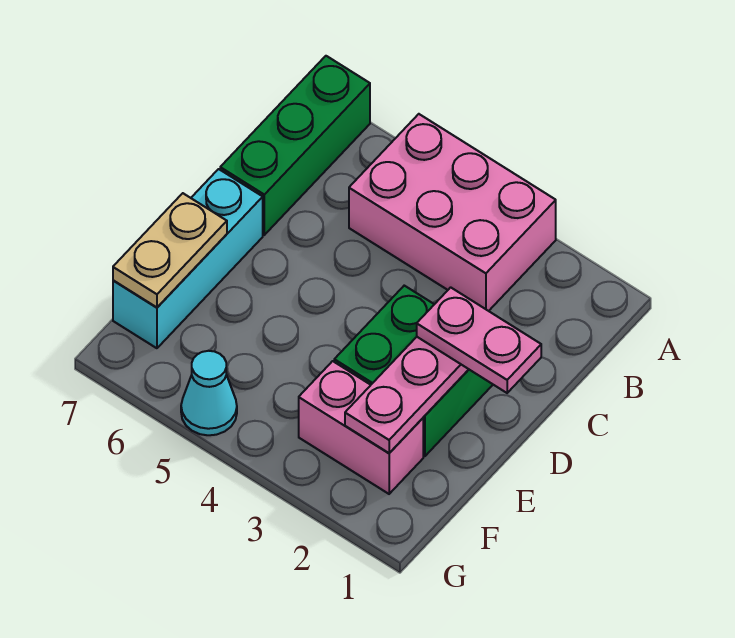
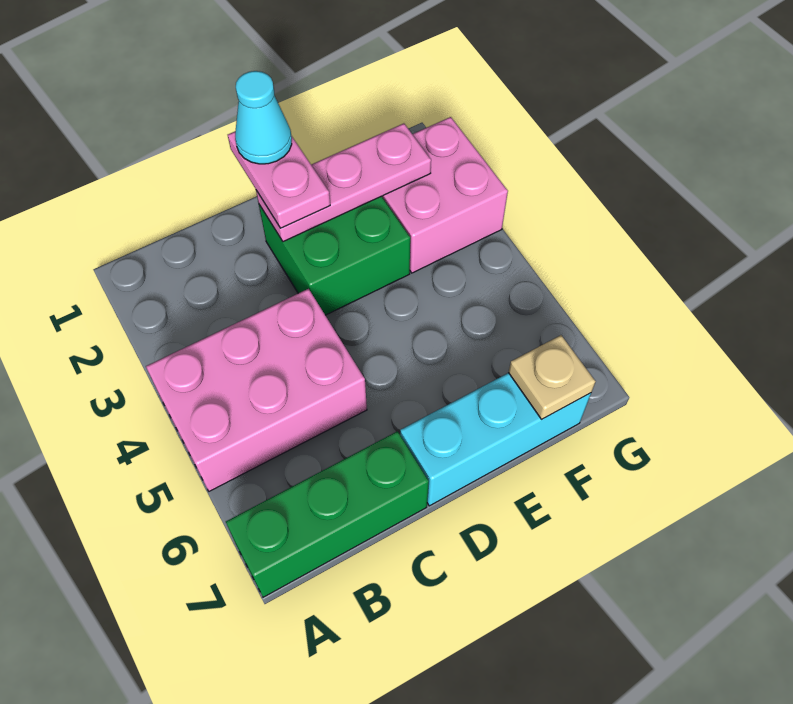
pink brick A3:B5 level 1 -> pink brick A4:C5 level 1
tan plate E7:F7 level 2 -> tan plate F7 level 2
pink brick F2:F3 level 1 -> pink brick F2:G3 level 1
cyan cone G5 level 1 -> cyan cone D1 level 4

